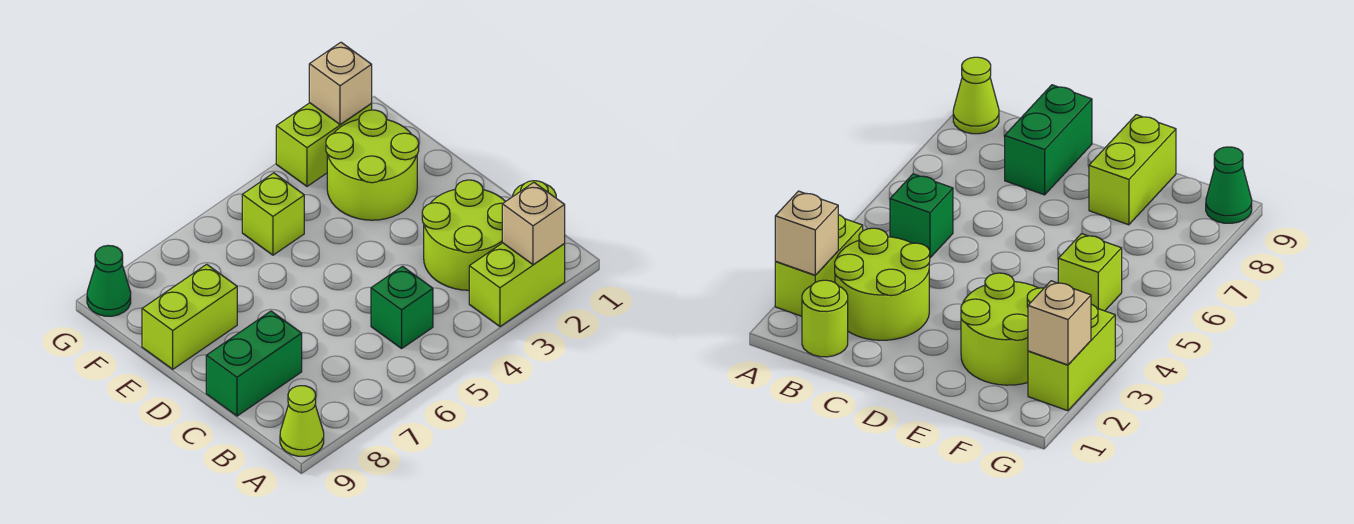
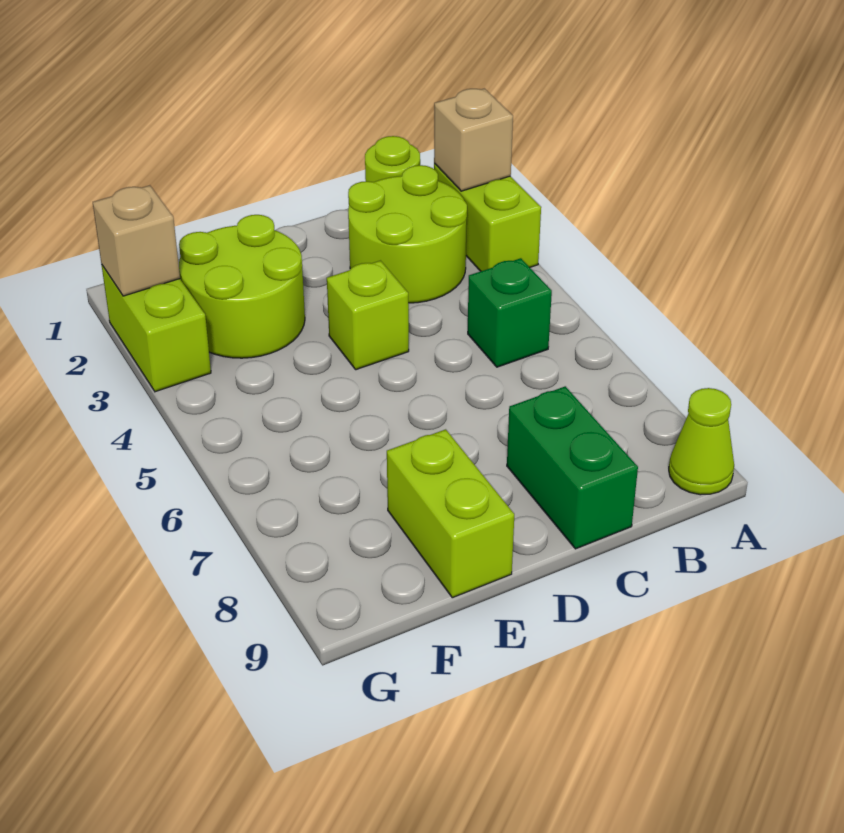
lime brick F5 level 1 -> lime brick D4 level 1
green cone G9 level 1 -> none

